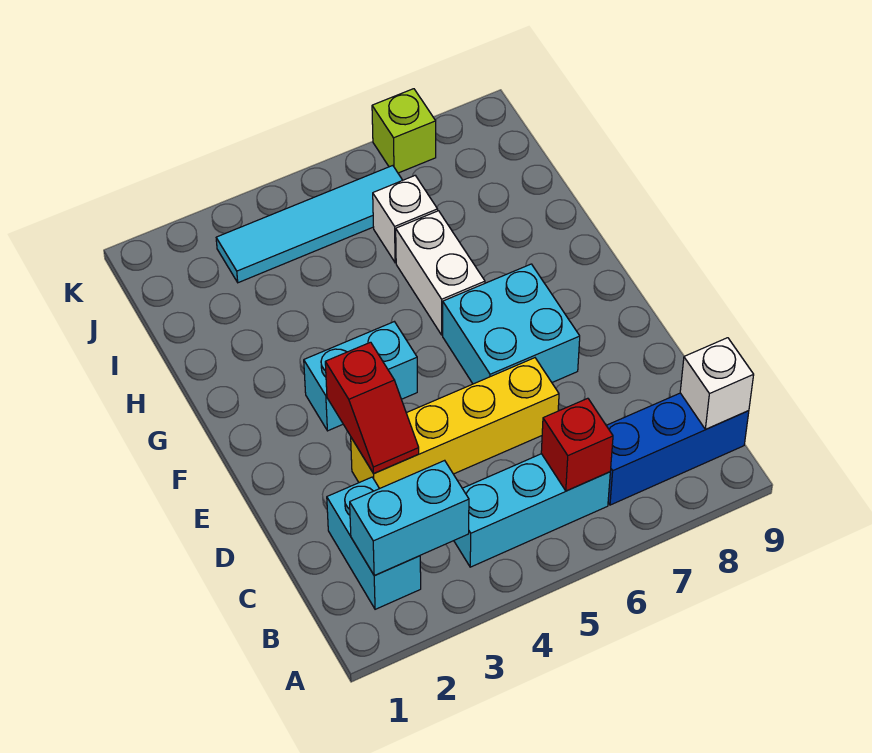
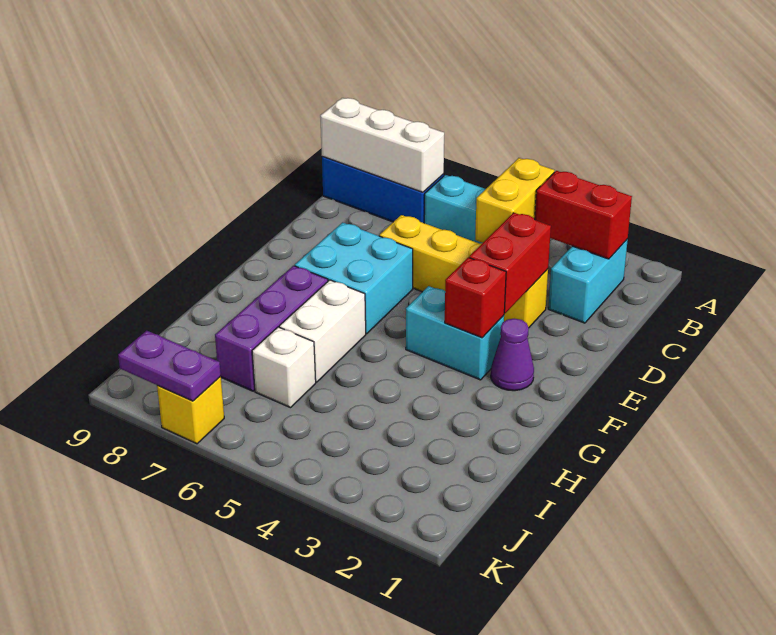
cyan brick B2:B3 level 2 -> red brick B2:B3 level 2
none -> yellow brick B4:C4 level 2
red brick B6 level 2 -> red brick F3 level 2
white brick B9 level 2 -> white brick B7:B9 level 2
red slope D3:E3 level 2 top E -> red brick D3:E3 level 2
none -> purple cone F2 level 1
none -> purple brick G7:I7 level 1
cyan tile J3:J6 level 1 -> none
lime brick K7 level 1 -> yellow brick K7 level 1
none -> purple plate K7:K8 level 2

